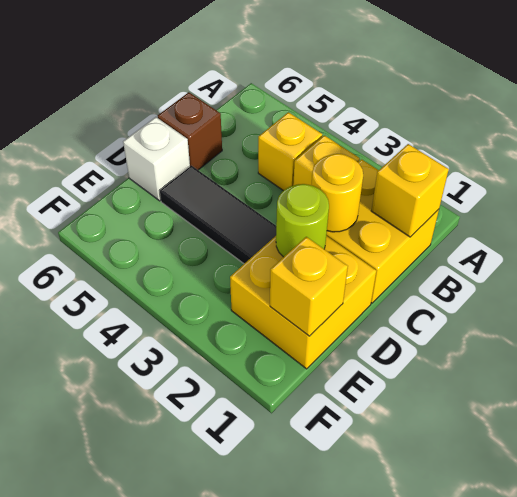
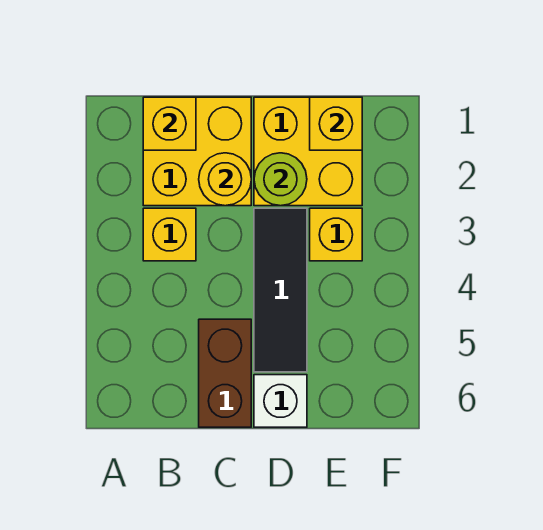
yellow brick B4 level 1 -> yellow brick E3 level 1
brown brick C6 level 1 -> brown brick C5:C6 level 1

